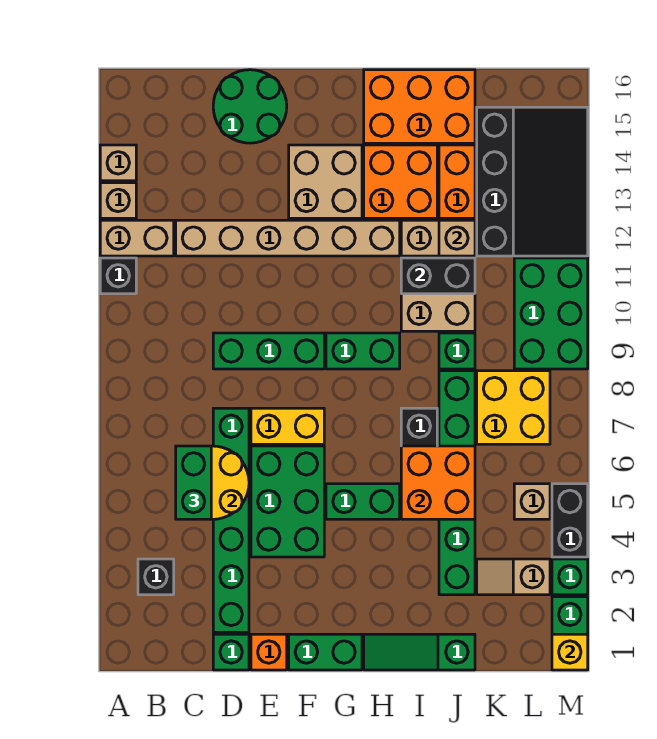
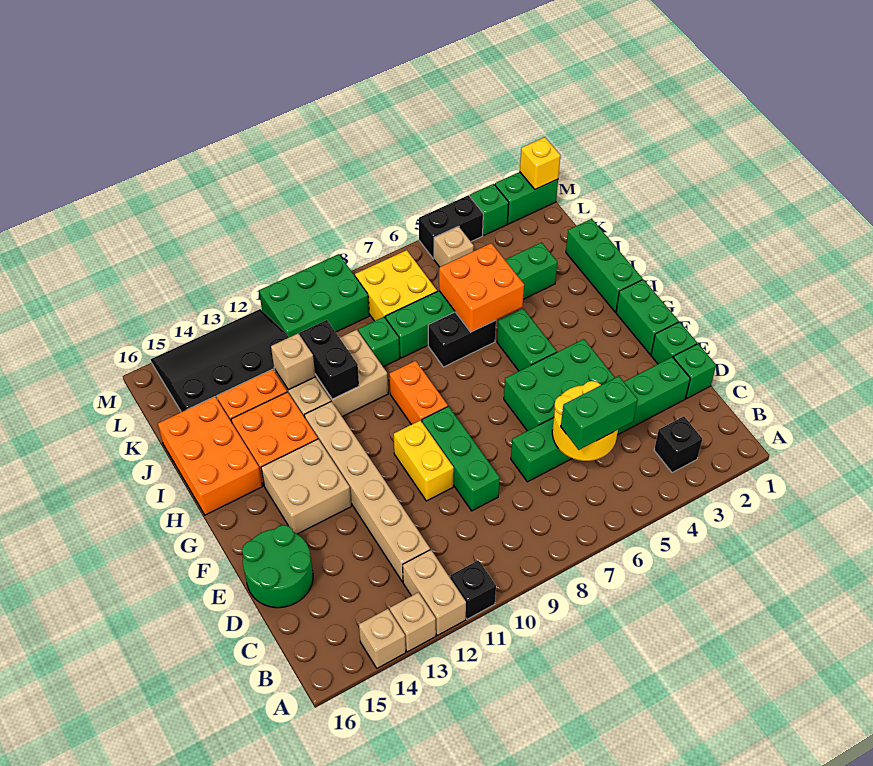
orange brick E1 level 1 -> green brick E1 level 1
yellow brick E7:F7 level 1 -> yellow brick E10:F10 level 1
green brick G9:H9 level 1 -> orange brick G9:H9 level 1
green slope H1:J1 level 1 top J -> green brick H1:J1 level 1
tan slope K3:L3 level 1 top L -> none

